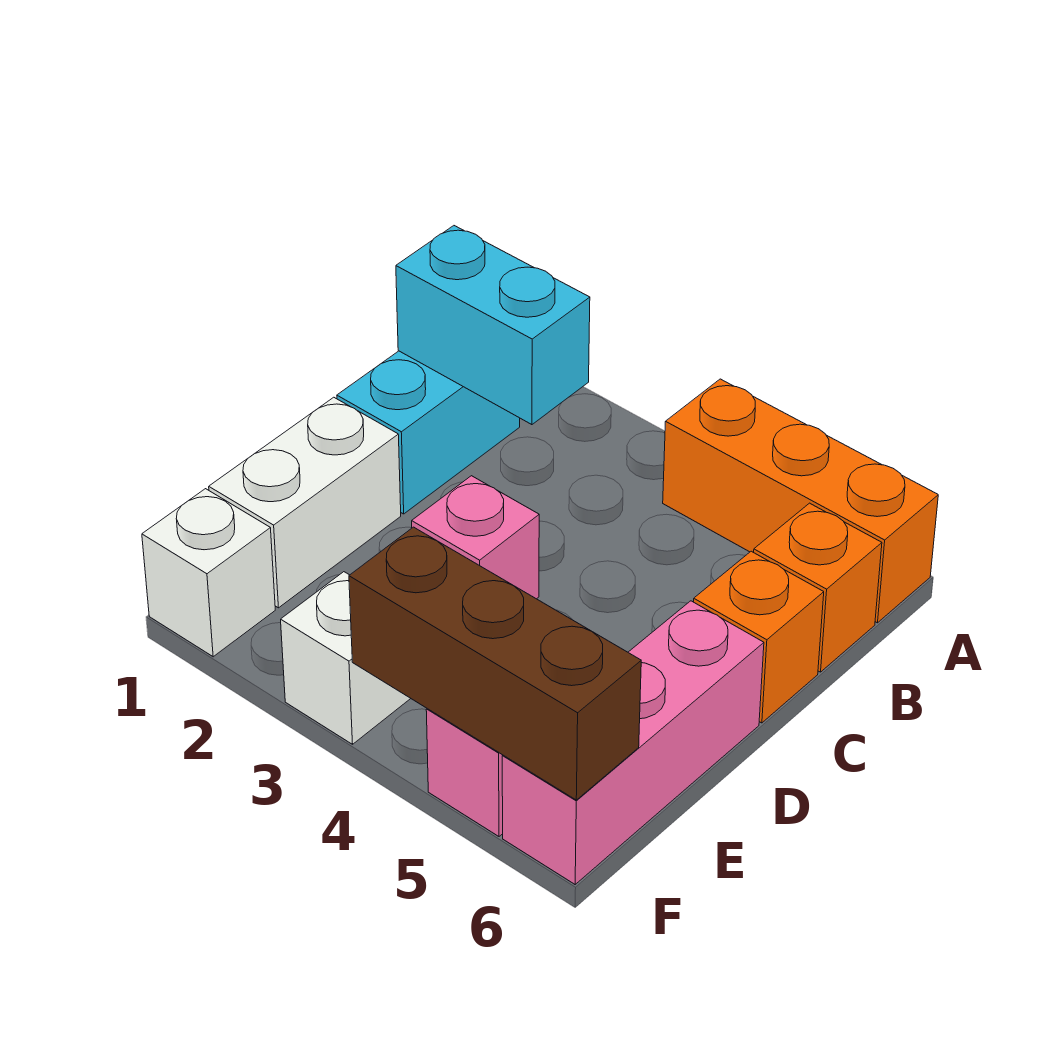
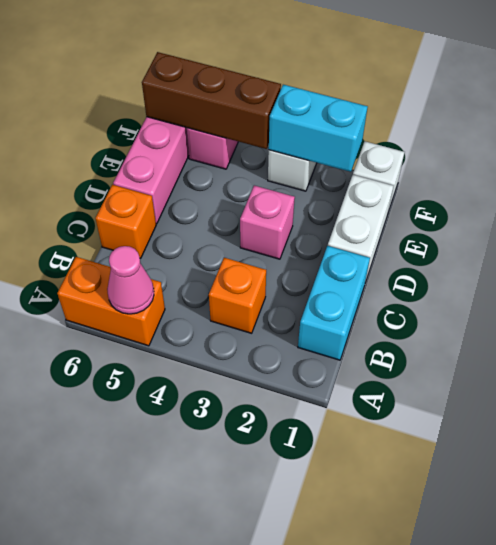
orange brick A4:A6 level 1 -> orange brick A5:A6 level 1
none -> pink cone A5 level 2
cyan brick B1:B2 level 2 -> cyan brick F2:F3 level 2
orange brick B6 level 1 -> orange brick B3 level 1

